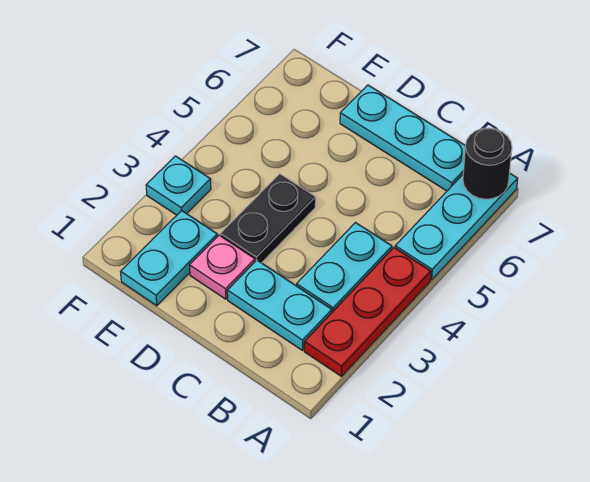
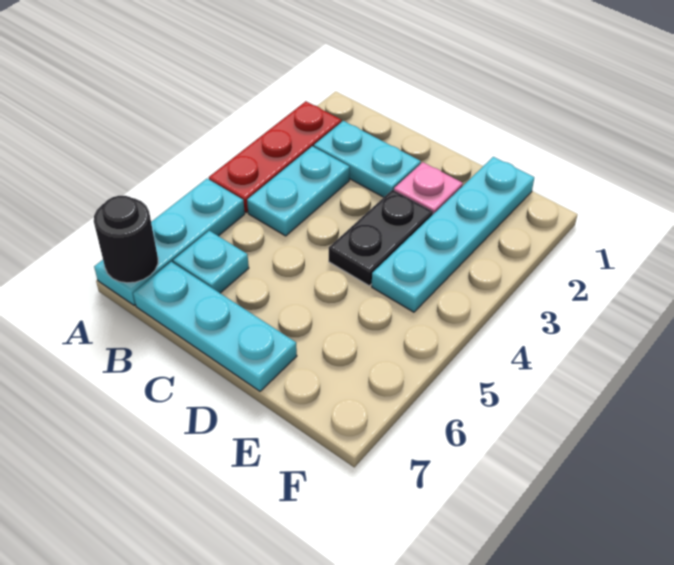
cyan plate E1:E2 level 1 -> cyan plate E1:E4 level 1
cyan plate F3 level 1 -> cyan plate B6 level 1

